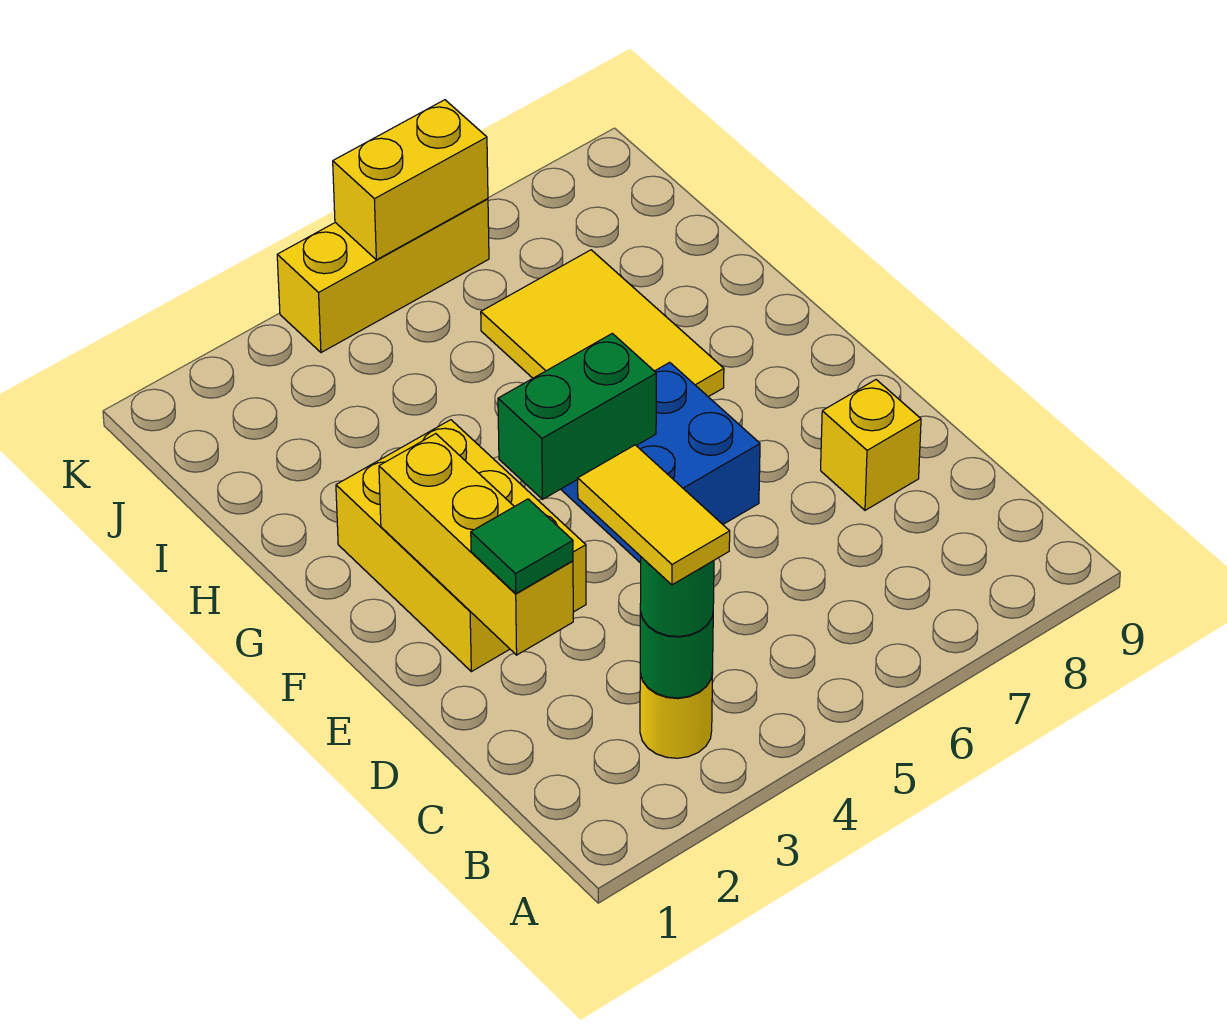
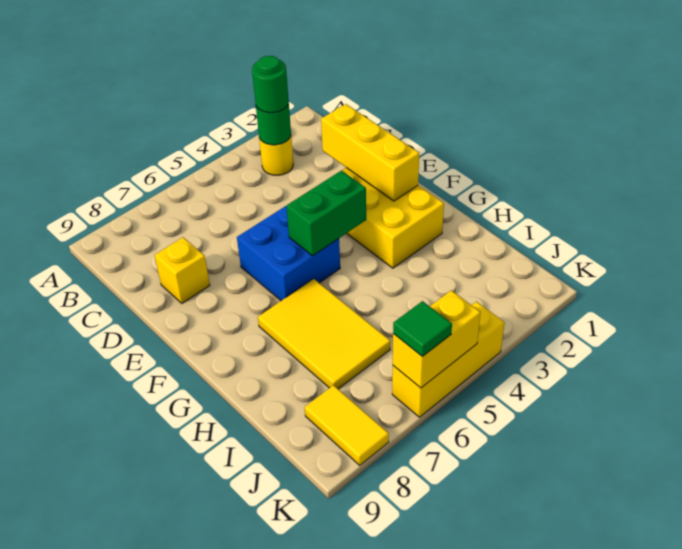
yellow tile B3:C3 level 4 -> yellow tile J8:K8 level 1
green tile D2 level 3 -> green tile K6 level 3

